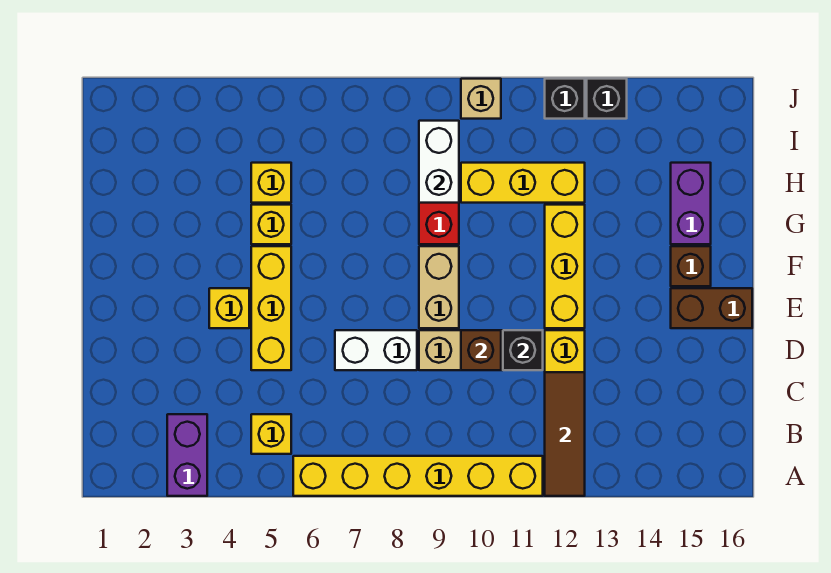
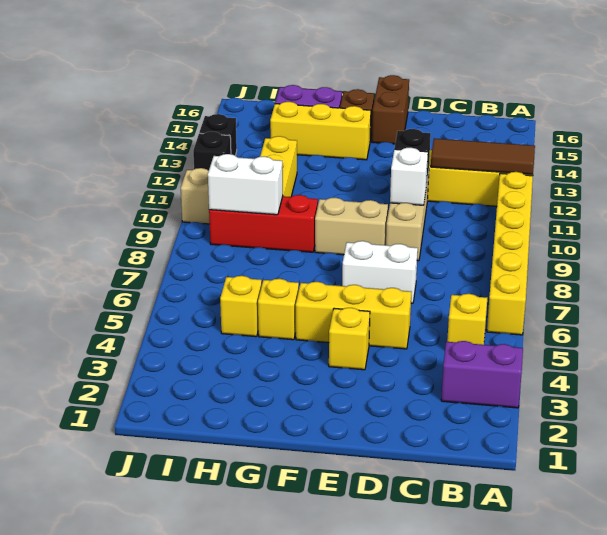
white brick D7:D8 level 1 -> white brick D7:E7 level 1
brown brick D10 level 2 -> white brick D10 level 2
yellow brick E12:G12 level 1 -> yellow brick F14:H14 level 1

